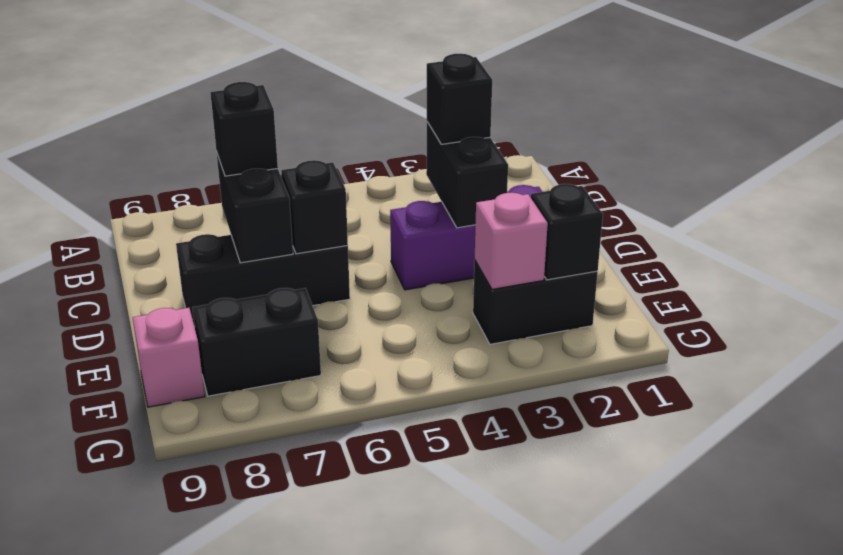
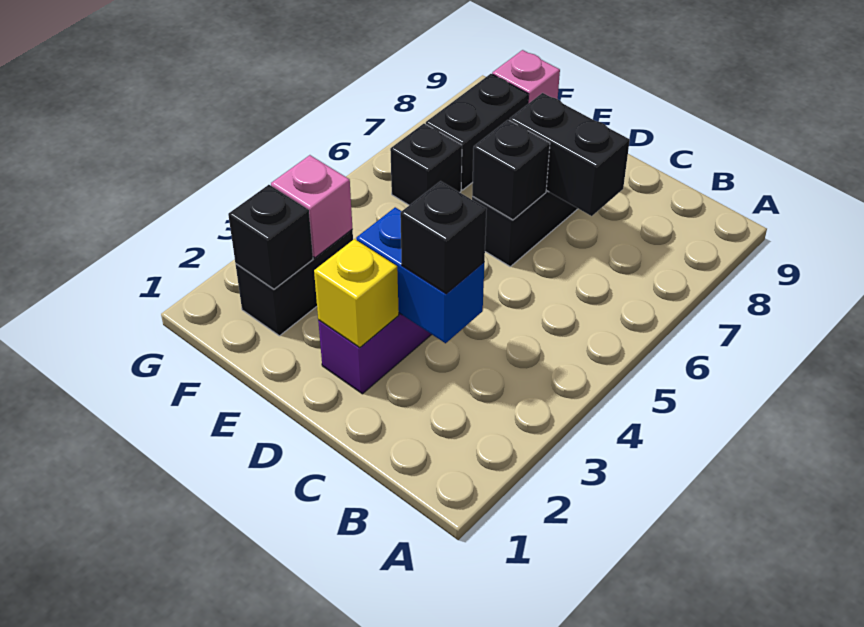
black brick C3:D3 level 2 -> blue brick C3:D3 level 2
black brick C7 level 3 -> black brick F6 level 1
none -> yellow brick D2 level 2

